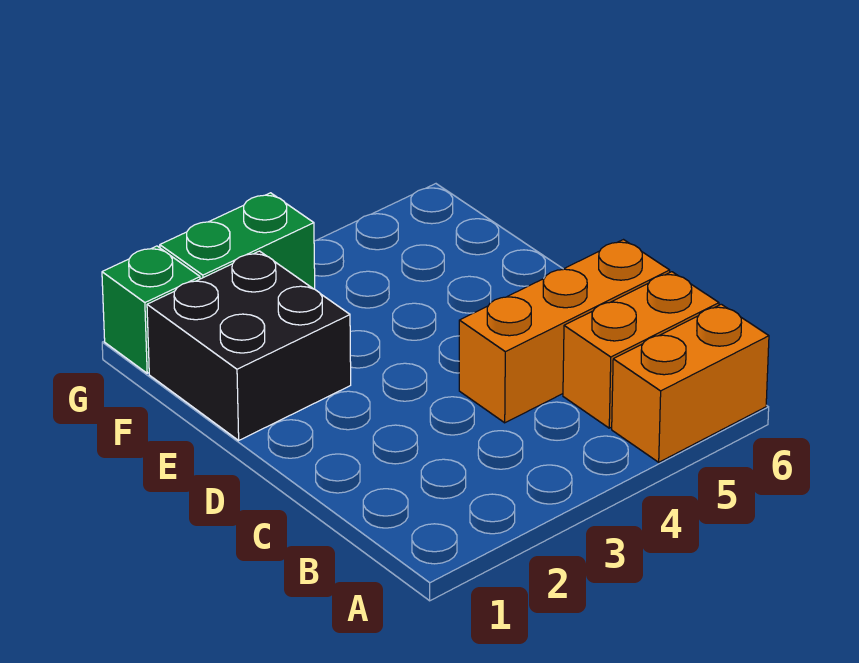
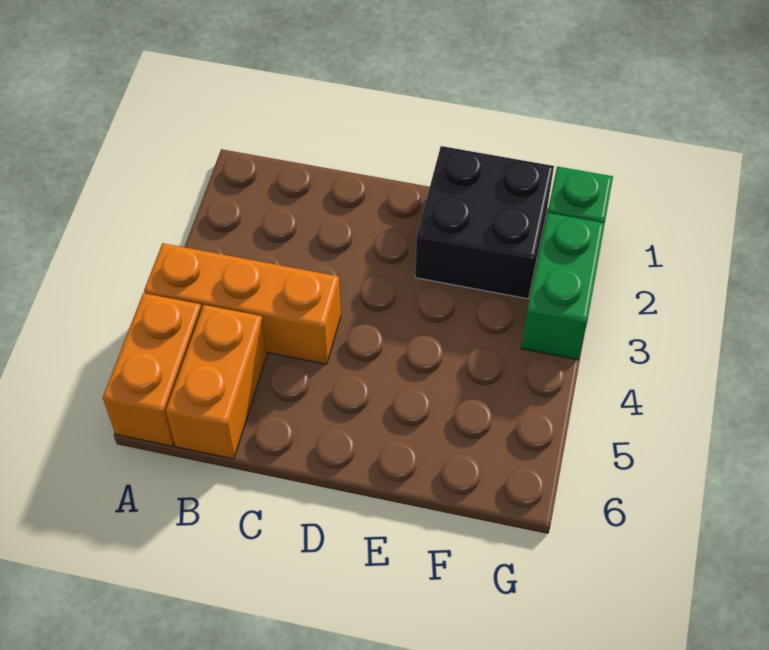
orange brick C4:C6 level 1 -> orange brick A4:C4 level 1

